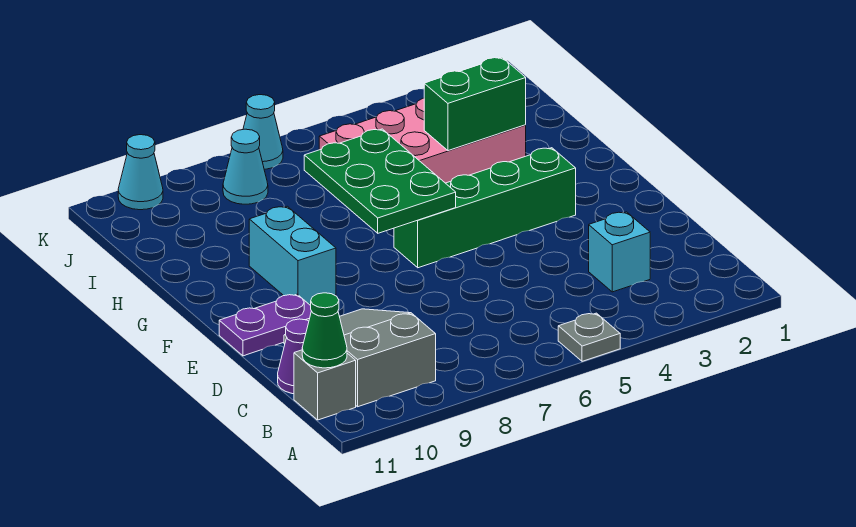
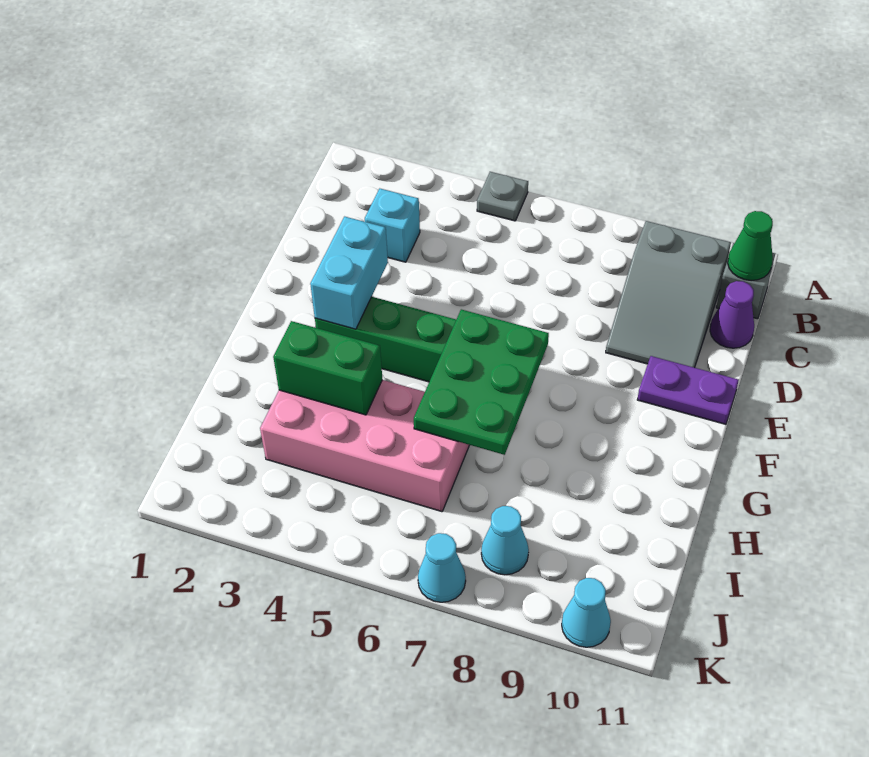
cyan brick F9:G9 level 1 -> cyan brick E3:F3 level 2

